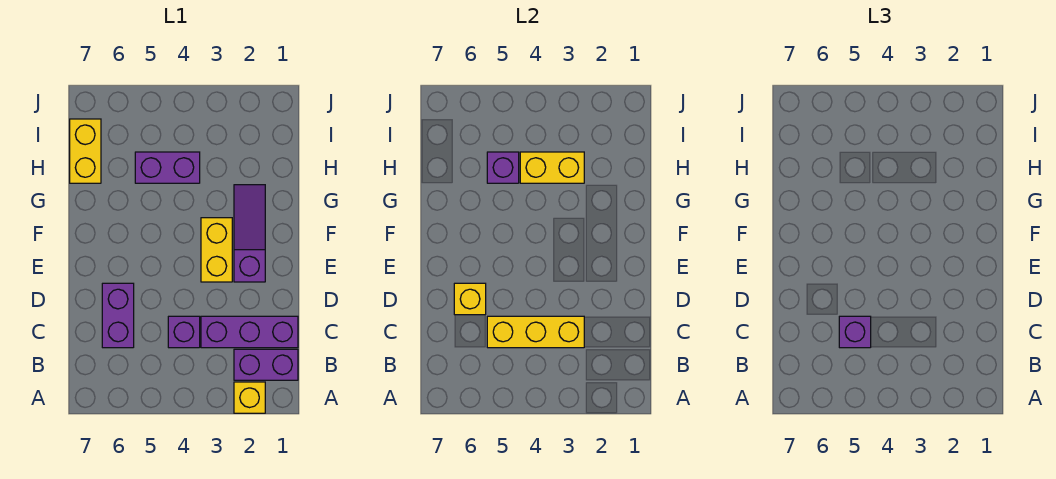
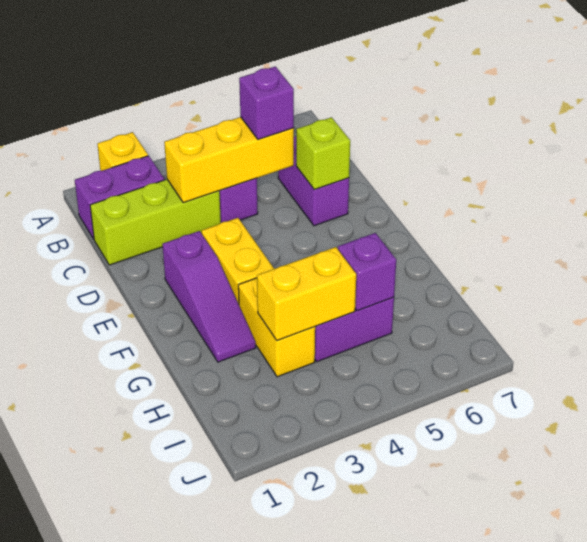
purple brick C1:C3 level 1 -> lime brick C1:C3 level 1
yellow brick D6 level 2 -> lime brick D6 level 2
yellow brick H7:I7 level 1 -> yellow brick G3:H3 level 1

